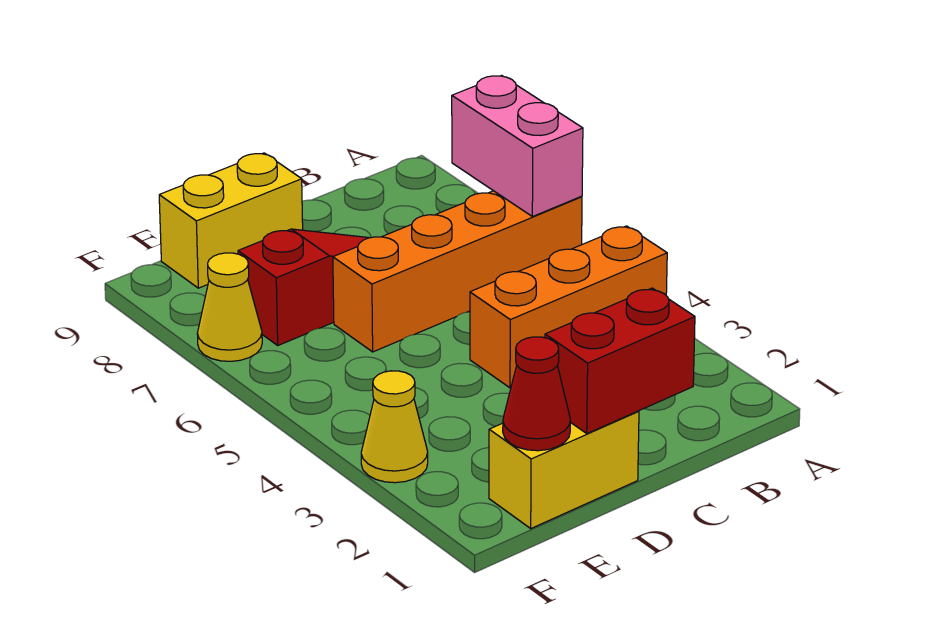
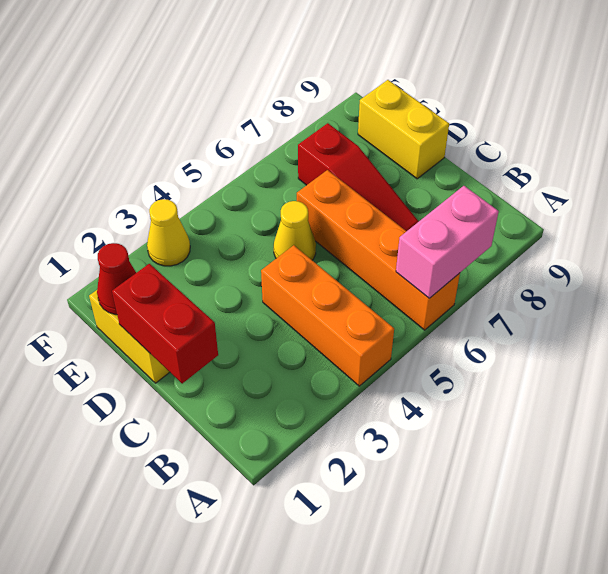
yellow cone F7 level 1 -> yellow cone D5 level 1

